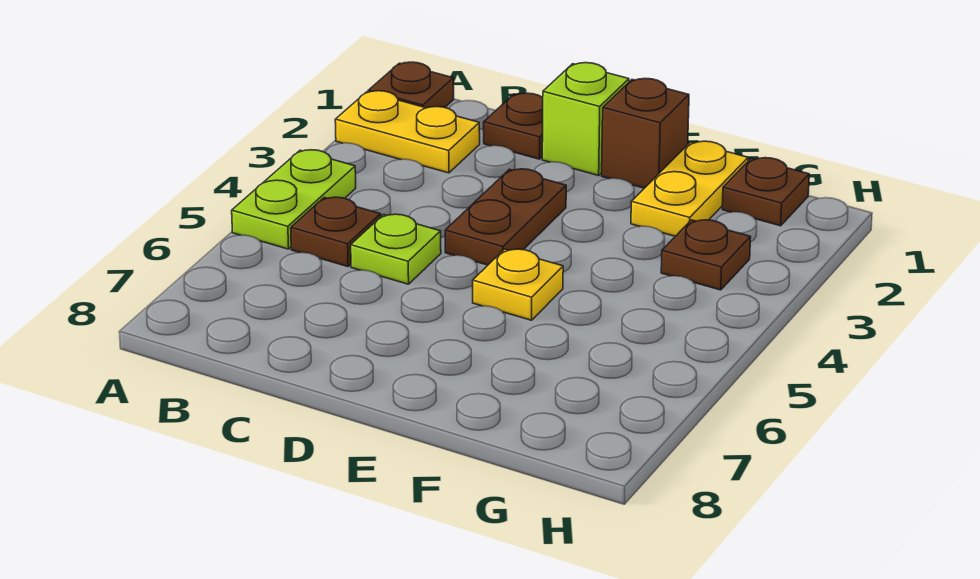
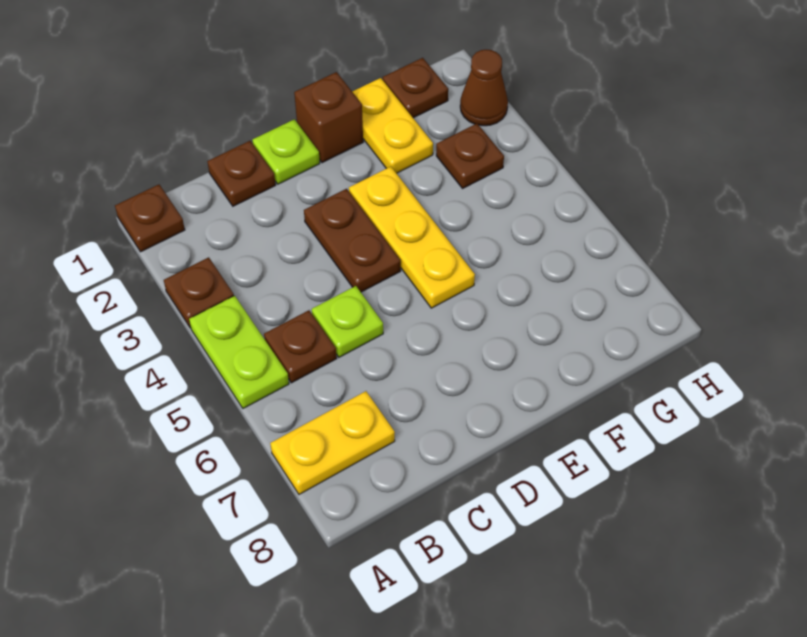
yellow plate A2:B2 level 1 -> yellow plate A7:B7 level 1
none -> brown plate A3 level 1
lime brick D1 level 1 -> lime plate D1 level 1
yellow plate E5 level 1 -> yellow plate E3:E5 level 1
none -> brown cone H2 level 1

